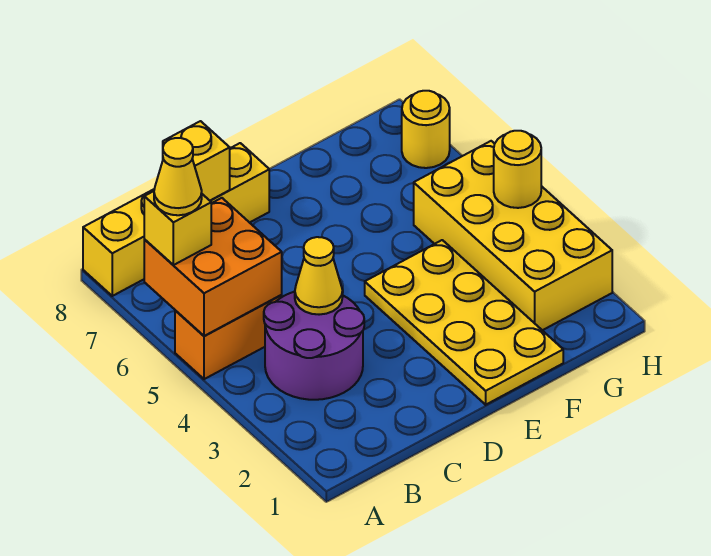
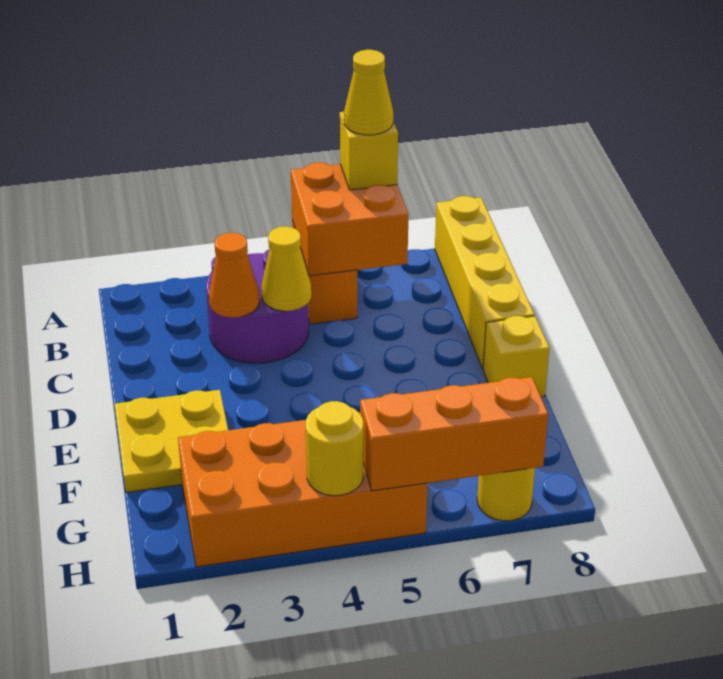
none -> orange cone C3 level 2
yellow brick C8 level 2 -> yellow brick E8 level 1
yellow plate E1:F4 level 1 -> yellow plate E1:F2 level 1
yellow brick G2:H5 level 1 -> orange brick G2:H5 level 1
none -> orange brick H5:H7 level 2

